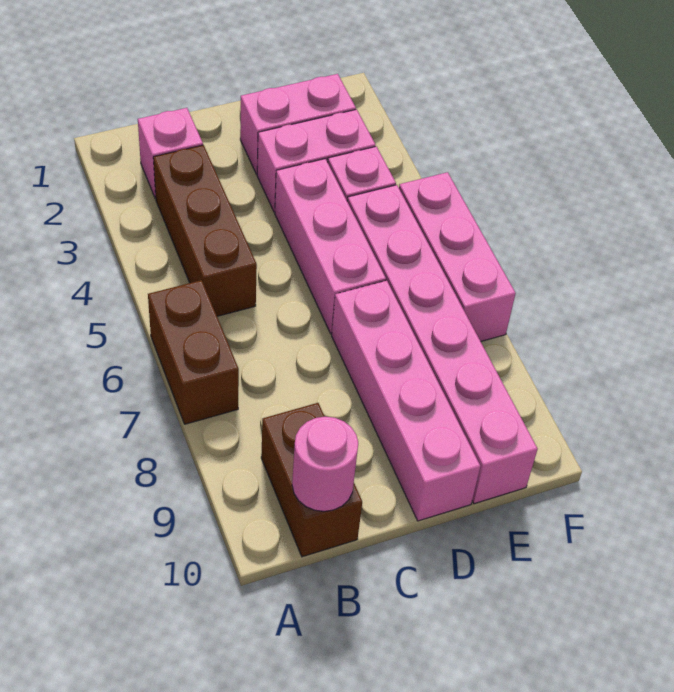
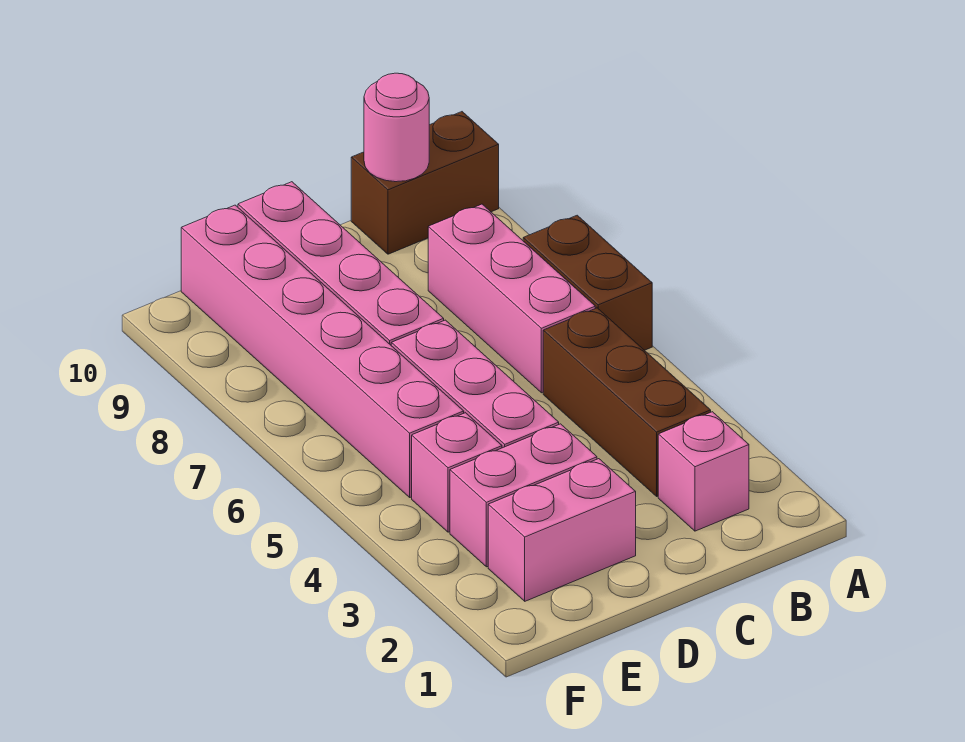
brown brick B9:B10 level 1 -> brown brick A10:B10 level 1
pink brick F5:F7 level 1 -> pink brick B6:B8 level 1

